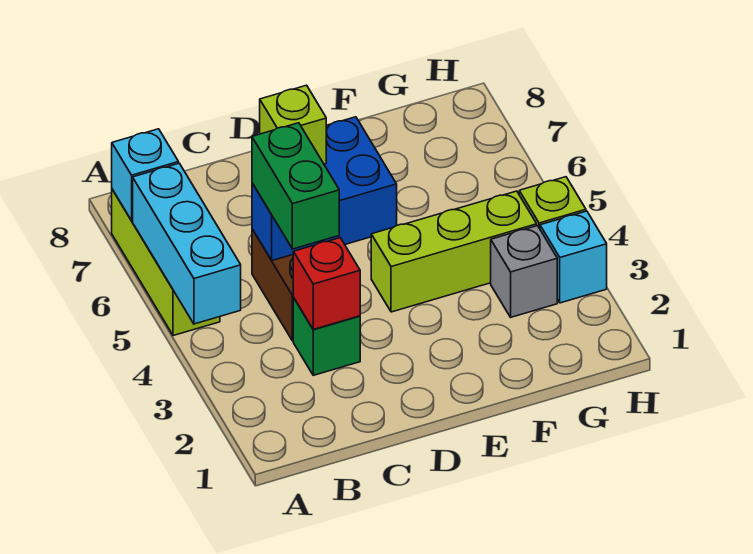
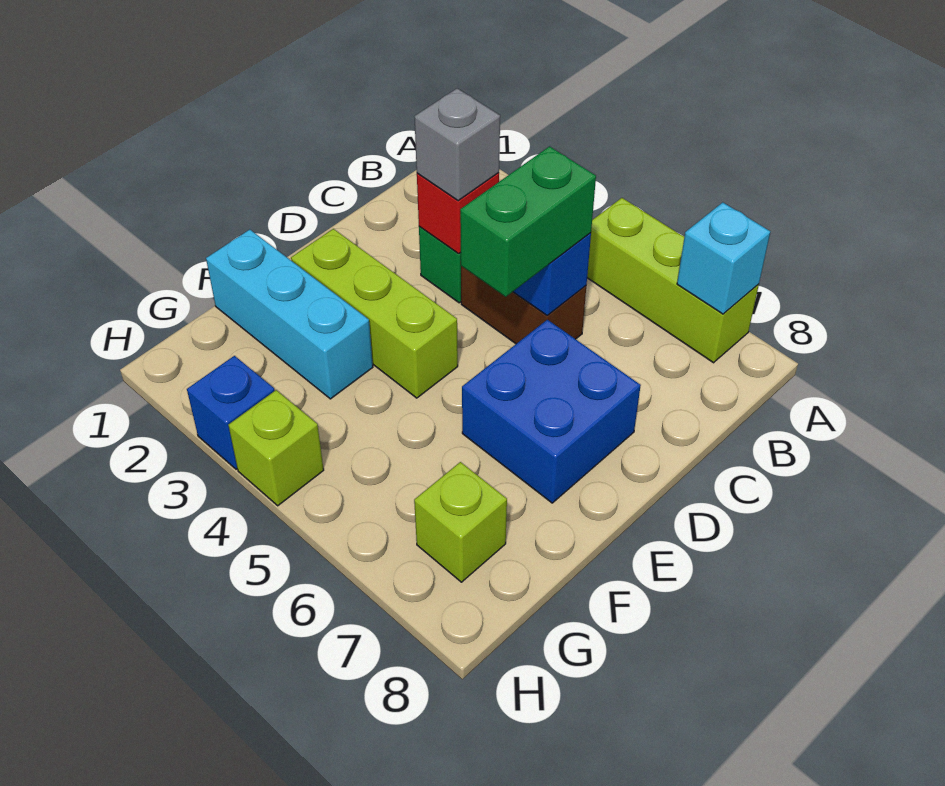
cyan brick A4:A6 level 2 -> cyan brick F1:F3 level 1
green brick C4:C5 level 3 -> green brick C5:D5 level 3
lime brick D7 level 2 -> lime brick G7 level 1
lime brick E4:G4 level 1 -> lime brick E2:E4 level 1
grey brick G3 level 1 -> grey brick C3 level 3
cyan brick H3 level 1 -> blue brick H3 level 1

